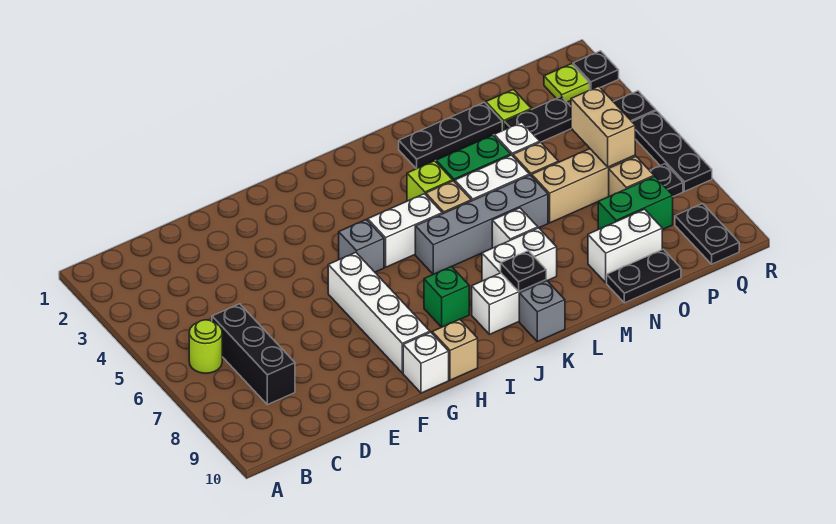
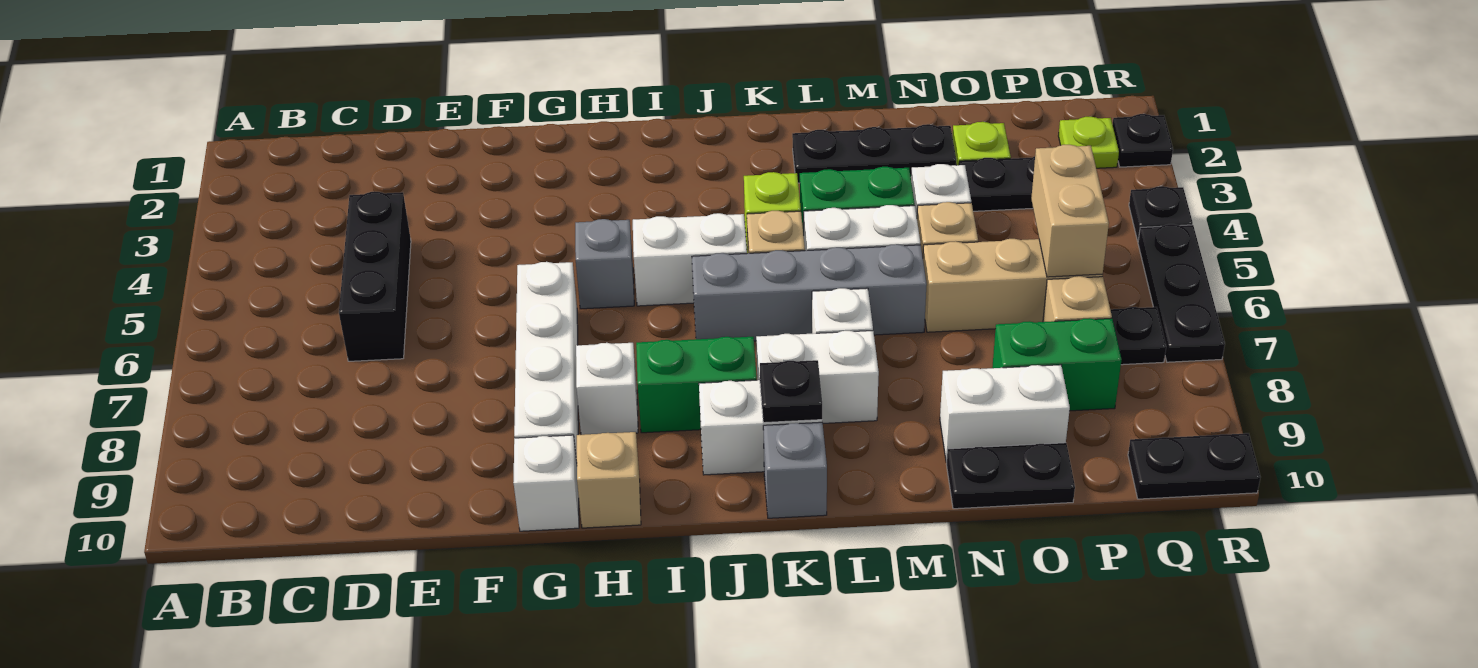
lime round brick B6 level 1 -> none
black brick C6:C8 level 1 -> black brick D4:D6 level 1
none -> white brick H8 level 1
green brick I8 level 1 -> green brick I8:J8 level 1
black plate Q9:Q10 level 1 -> black plate Q10:R10 level 1

